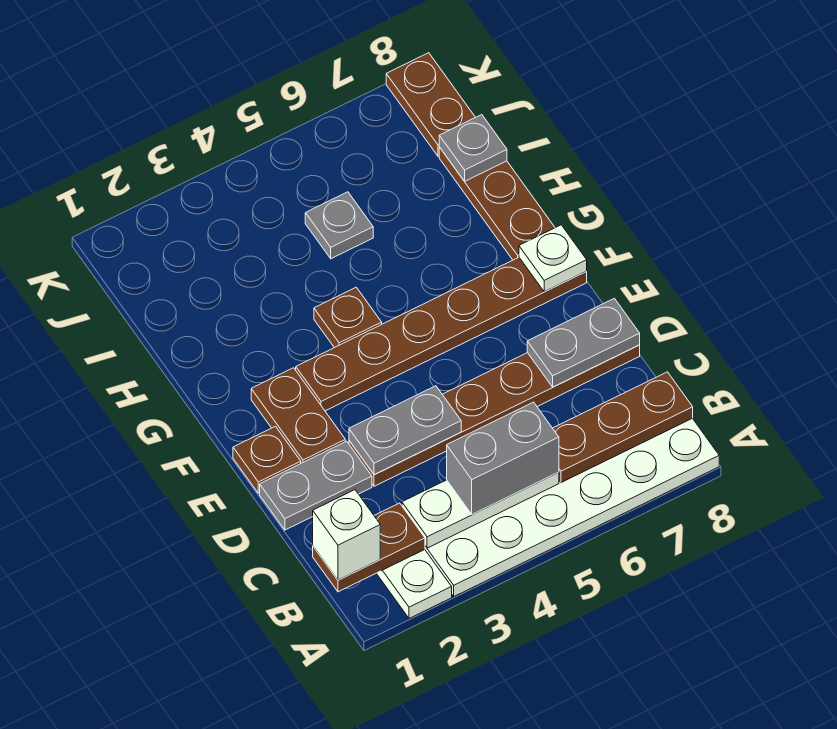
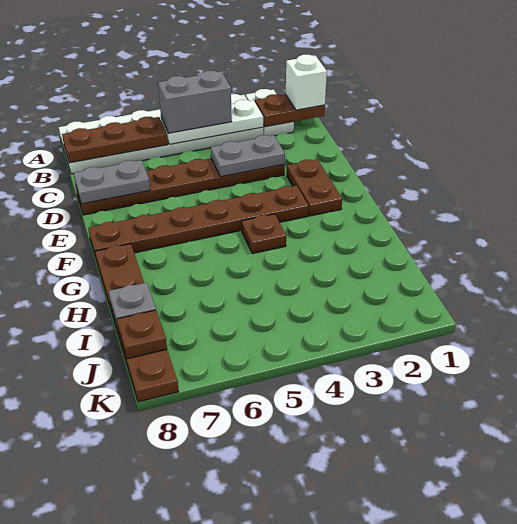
grey plate D1:D2 level 1 -> none
brown plate E1 level 1 -> brown plate J8 level 2
white plate F8 level 2 -> none
grey plate I5 level 1 -> none

